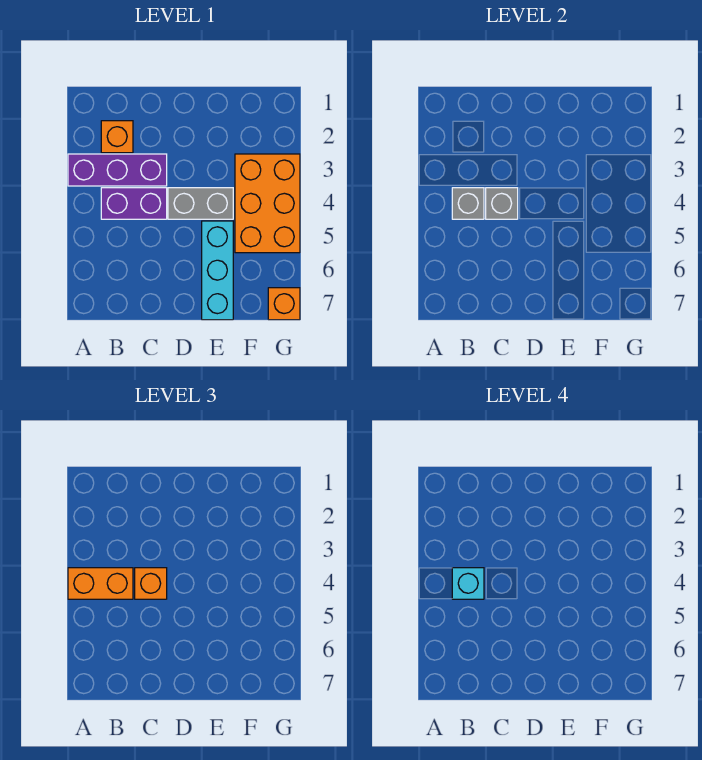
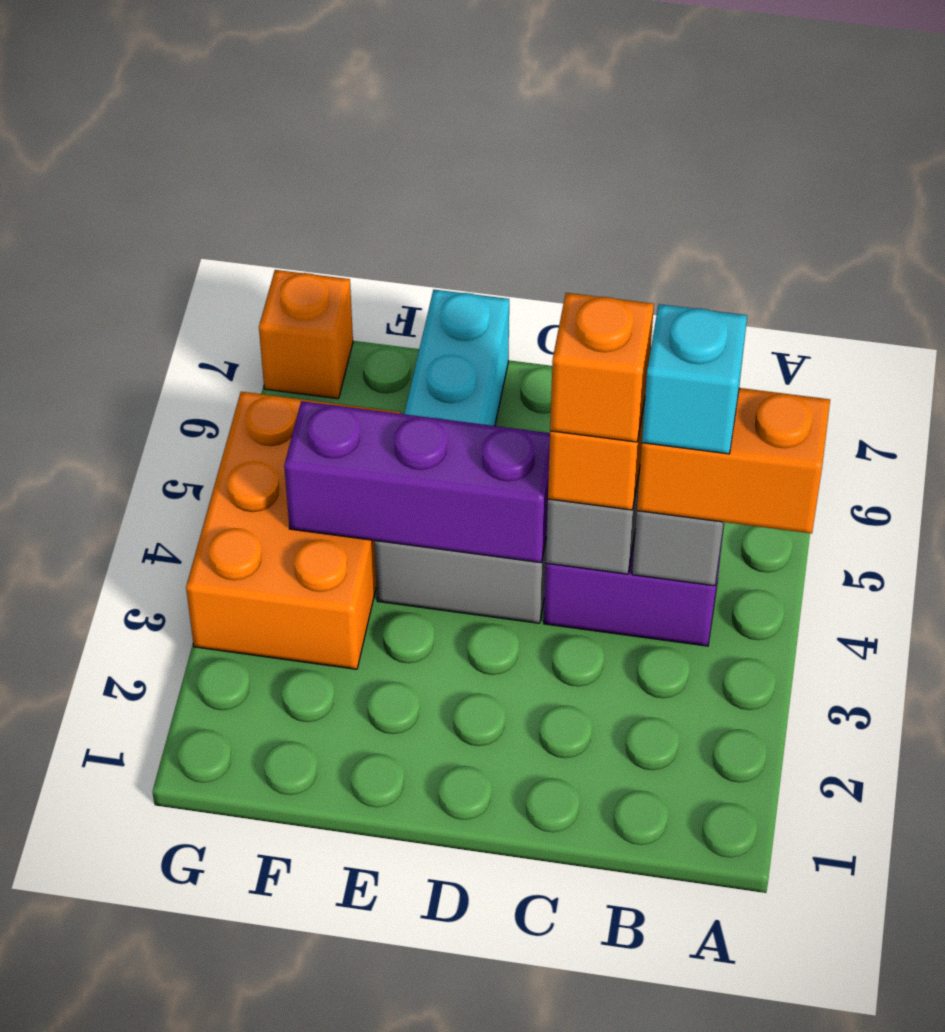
purple brick A3:C3 level 1 -> purple brick D4:F4 level 2
orange brick B2 level 1 -> orange brick C4 level 4

